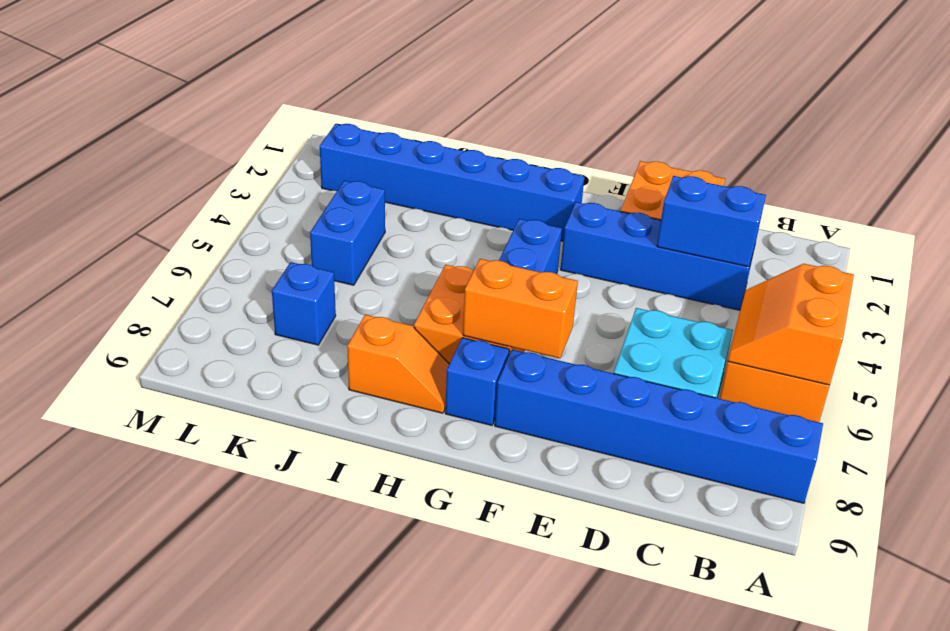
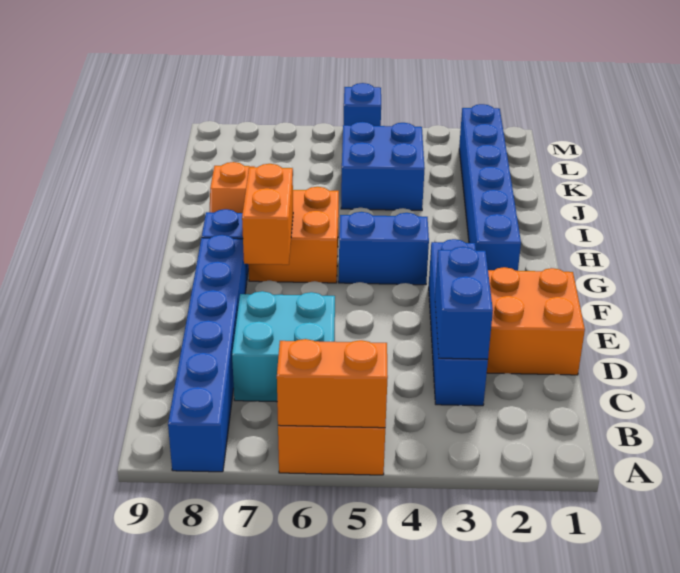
blue brick K4:K5 level 1 -> blue brick J4:K5 level 1
blue brick K7 level 1 -> blue brick M5 level 1

